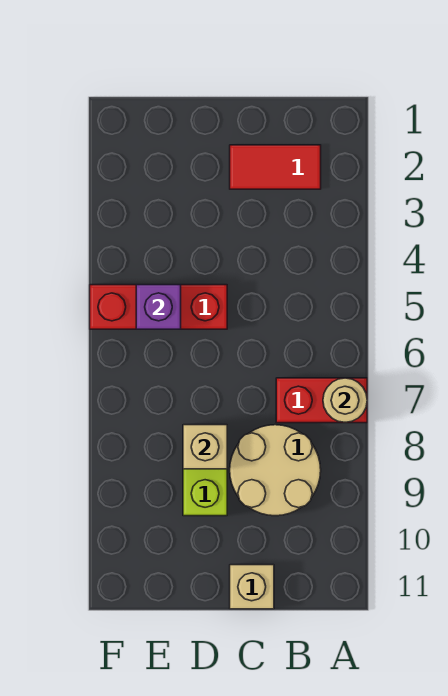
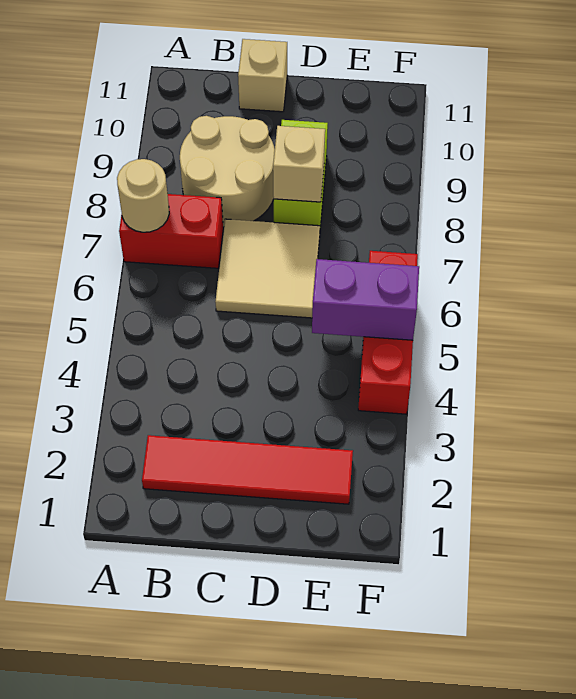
red tile B2:C2 level 1 -> red tile B2:E2 level 1
none -> tan tile C6:D7 level 1
red brick D5:F5 level 1 -> red brick F4:F6 level 1
purple brick E5 level 2 -> purple brick E5:F5 level 2

